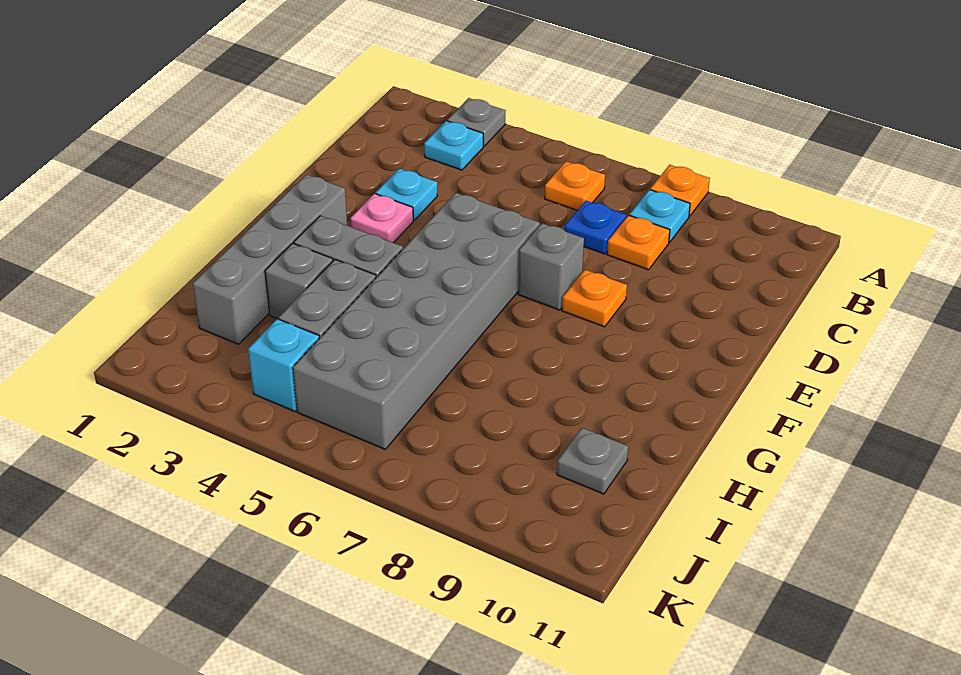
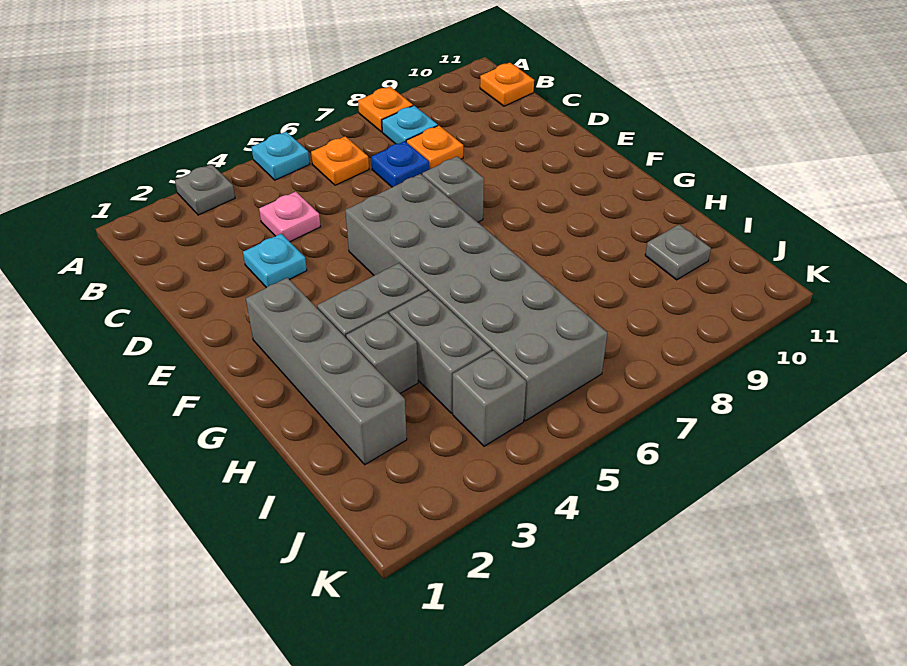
cyan plate B3 level 1 -> cyan plate A5 level 1
pink plate E3 level 1 -> pink plate C4 level 1
orange plate E8 level 1 -> orange plate B11 level 1
cyan brick J4 level 1 -> grey brick J4 level 1

